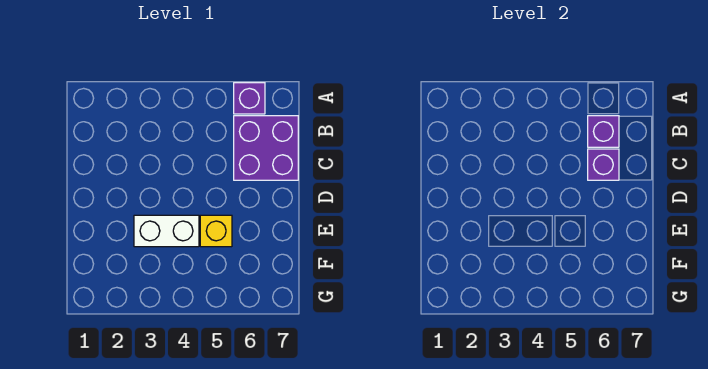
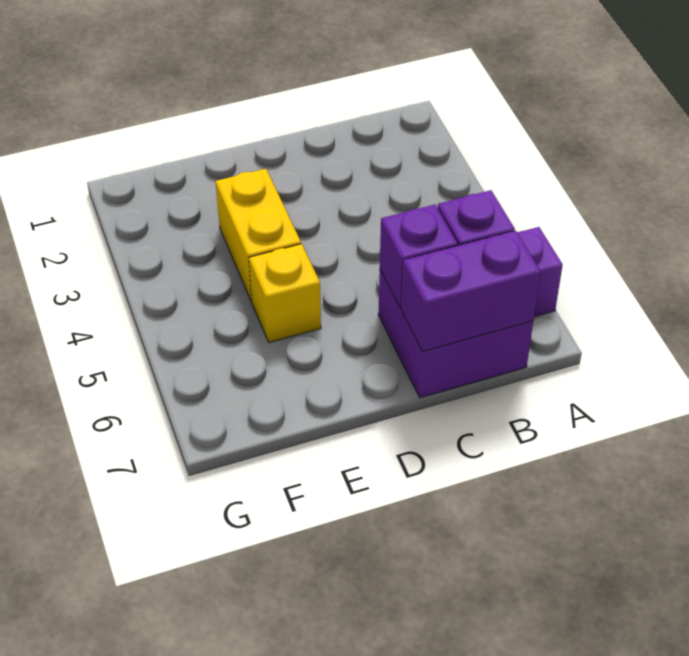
none -> purple brick B7:C7 level 2
white brick E3:E4 level 1 -> yellow brick E3:E4 level 1

